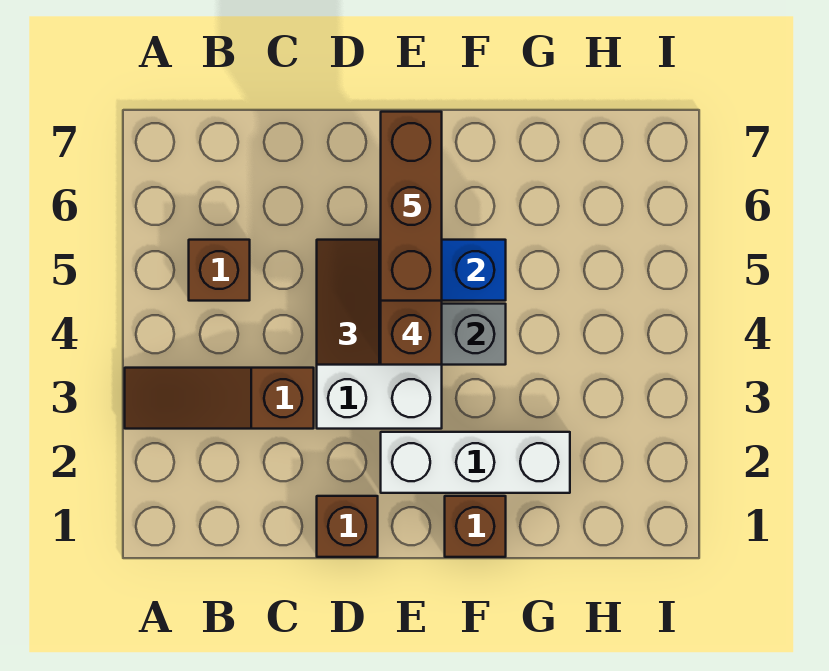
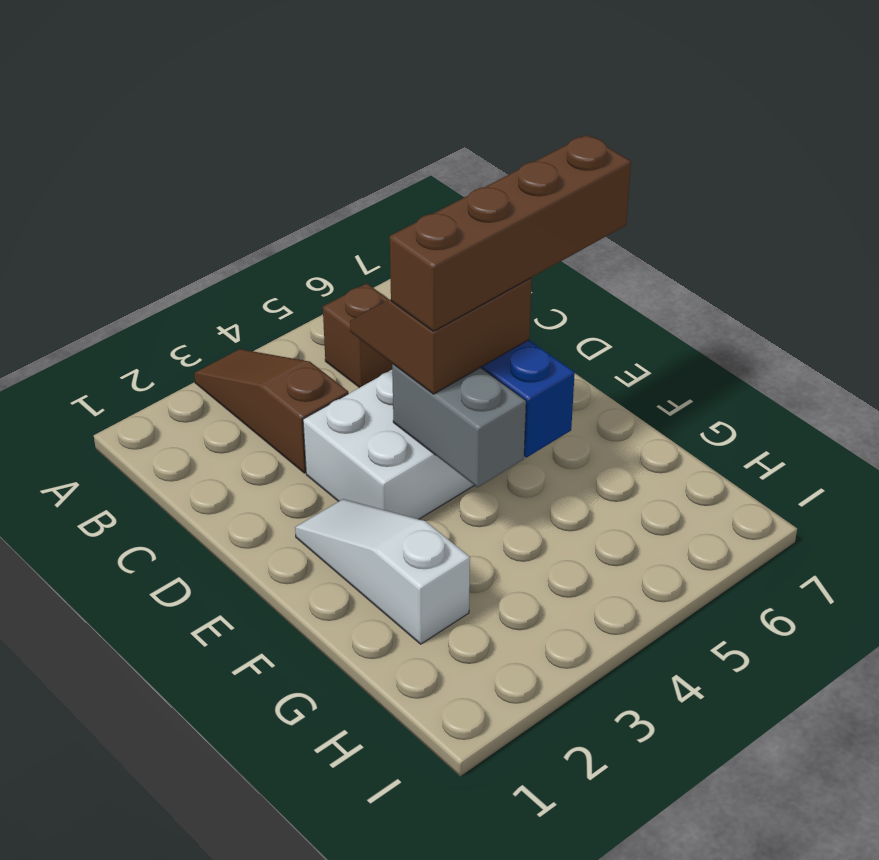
brown brick D1 level 1 -> none
white brick E2:G2 level 1 -> white slope E2:G2 level 1 top G
brown brick E5:E7 level 5 -> none
brown brick F1 level 1 -> none

